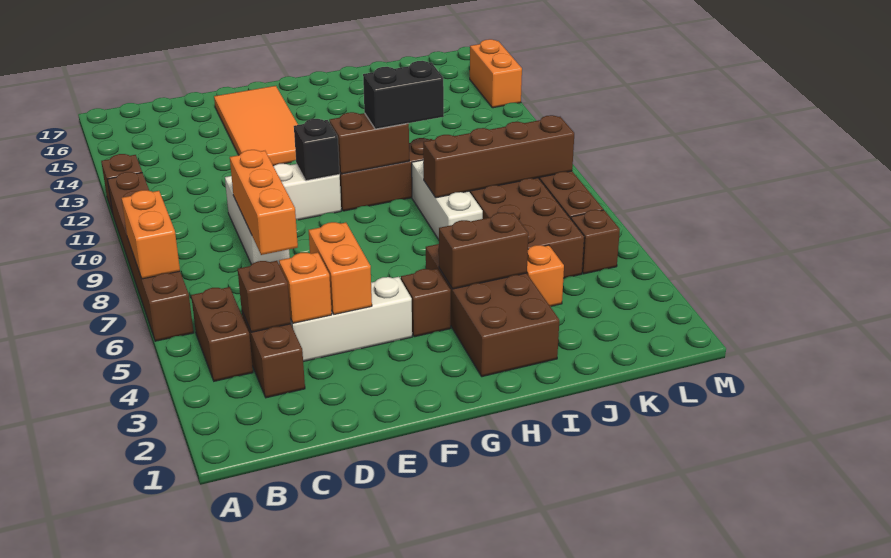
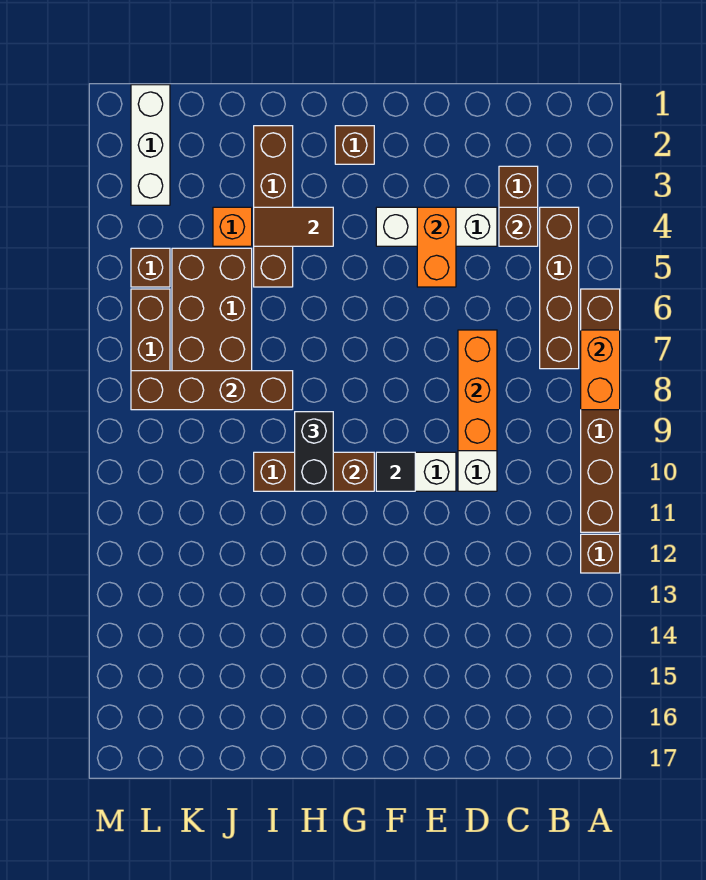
brown brick B4:B5 level 1 -> brown brick B4:B7 level 1
orange brick D4 level 2 -> none
orange tile E13:F16 level 1 -> none
black brick F10 level 2 -> black tile F10 level 2
brown brick G4 level 1 -> brown brick G2 level 1
brown brick H2:I5 level 1 -> brown brick I2:I5 level 1
brown brick H4:I4 level 2 -> brown tile H4:I4 level 2
black brick H10:I10 level 3 -> black brick H9:H10 level 3
white brick I7:I9 level 1 -> white brick L1:L3 level 1
orange brick M14:M15 level 1 -> none

